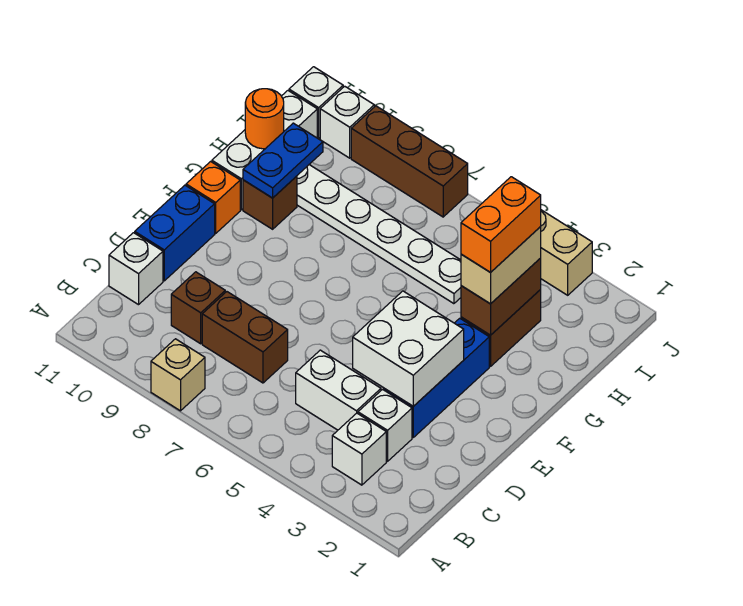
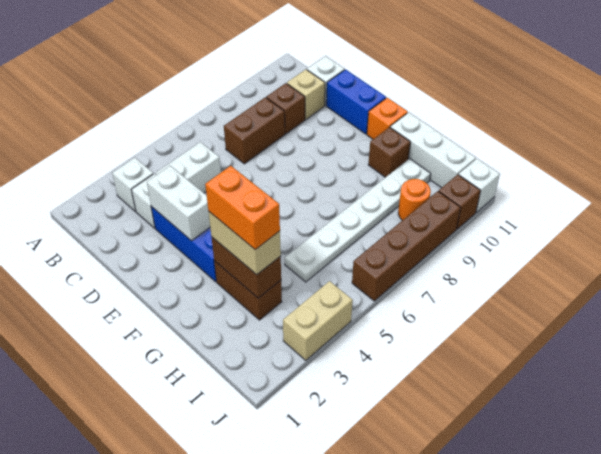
tan brick A8 level 1 -> tan brick C10 level 1
white brick D3:E4 level 2 -> white brick D3:E3 level 2
blue plate G10:H10 level 2 -> none
orange round brick H11 level 2 -> orange round brick I9 level 1
brown brick J7:J9 level 1 -> brown brick J6:J9 level 1
white brick J10 level 1 -> brown brick J10 level 1

